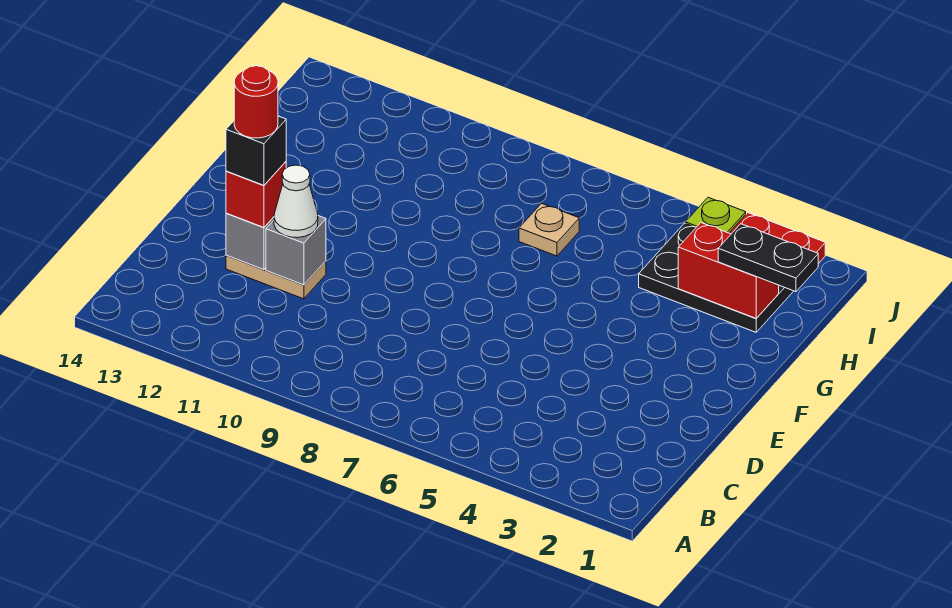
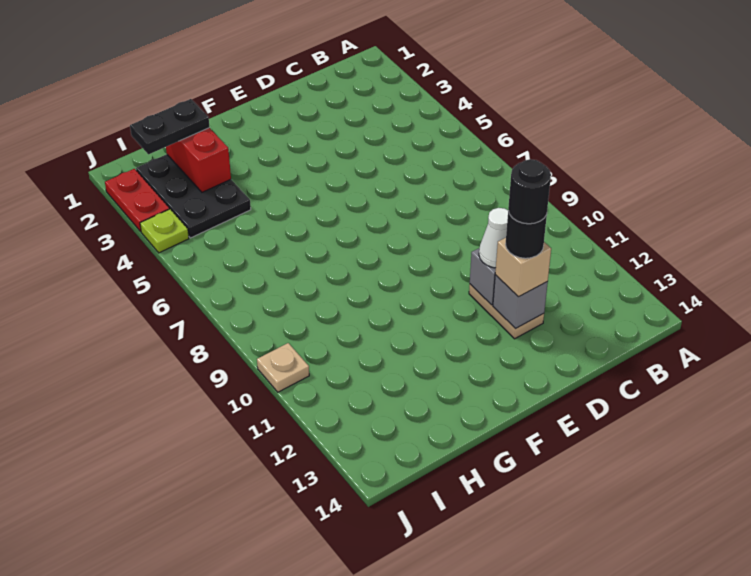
red brick D12 level 3 -> tan brick D12 level 3
black brick D12 level 4 -> black round brick D12 level 4
red round brick D12 level 5 -> black round brick D12 level 5
black plate H1:H2 level 3 -> black plate H2:I2 level 3
tan plate H7 level 1 -> tan plate J10 level 1

